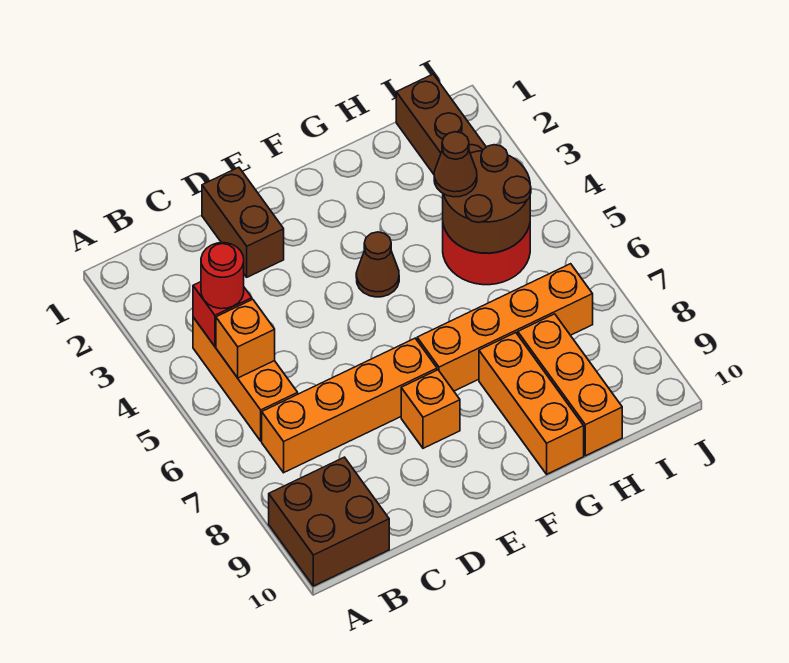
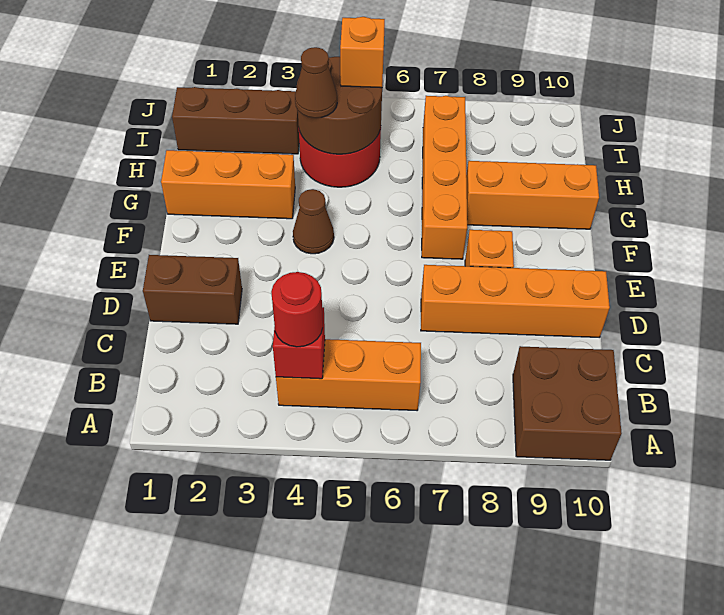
orange brick B5 level 2 -> orange brick I5 level 3
orange brick B7:E7 level 1 -> orange brick D7:D10 level 1
orange brick H8:H10 level 1 -> orange brick G1:G3 level 1

